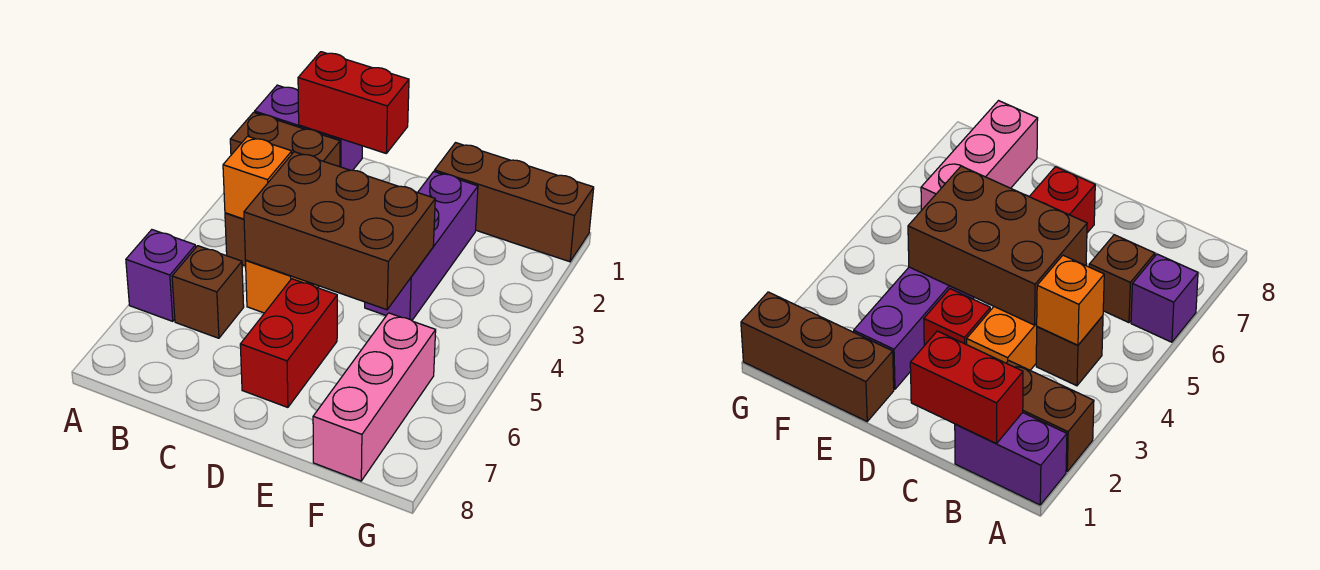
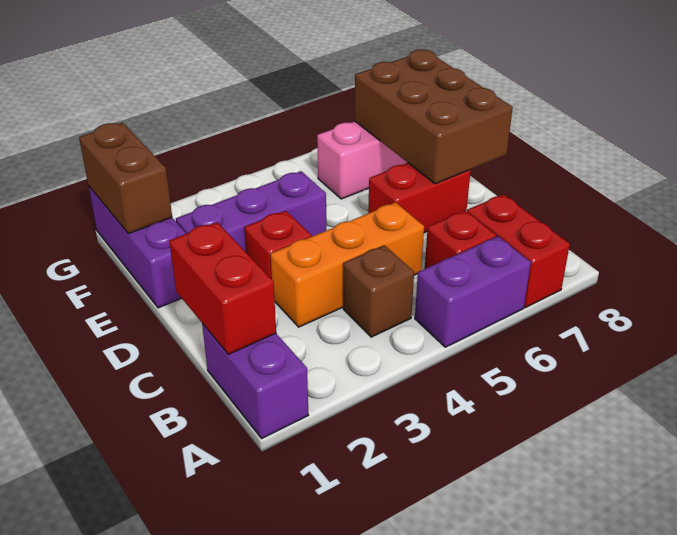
brown brick A2:B2 level 1 -> brown brick F1:G1 level 2
purple brick A6 level 1 -> purple brick A5:A6 level 1
none -> red brick A7:B7 level 1
orange brick B4 level 2 -> none
brown brick B6 level 1 -> red brick B6 level 1
brown brick C4:E5 level 2 -> brown brick D7:F8 level 2
brown brick E1:G1 level 1 -> purple brick E1:G1 level 1

